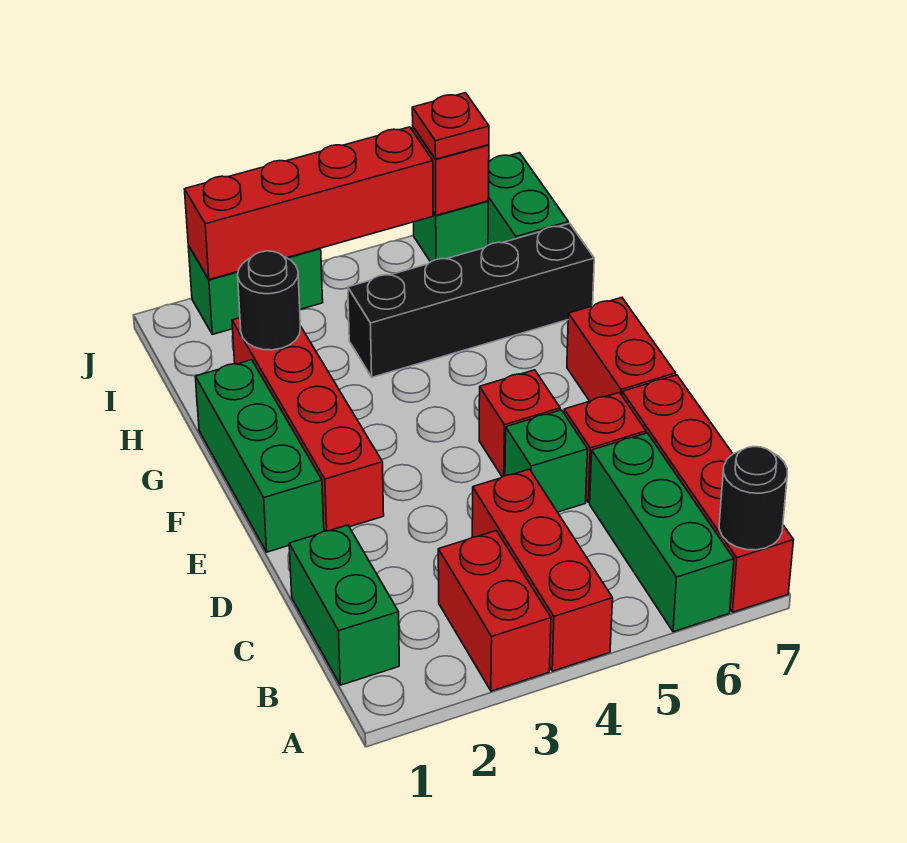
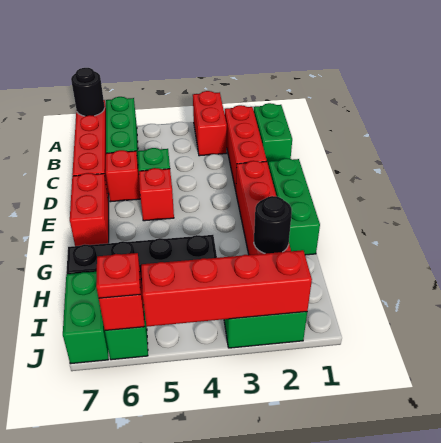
red brick A4:C4 level 1 -> red brick B2:D2 level 1

